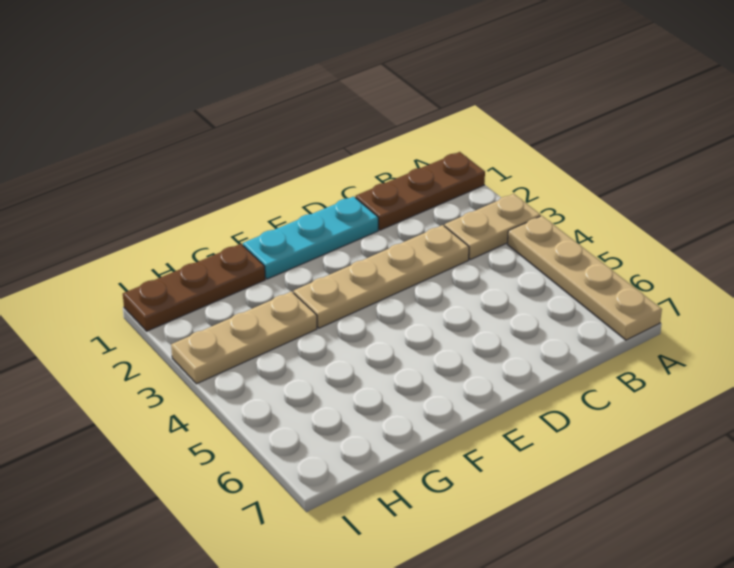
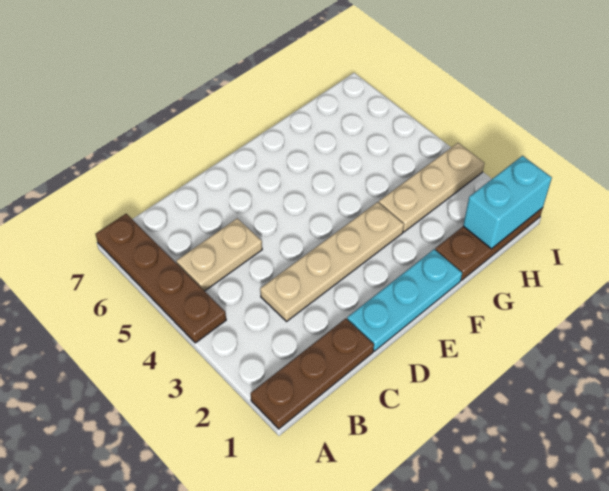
tan plate A3:B3 level 1 -> tan plate B5:C5 level 1
tan plate A4:A7 level 1 -> brown plate A4:A7 level 1
none -> cyan brick H1:I1 level 2

